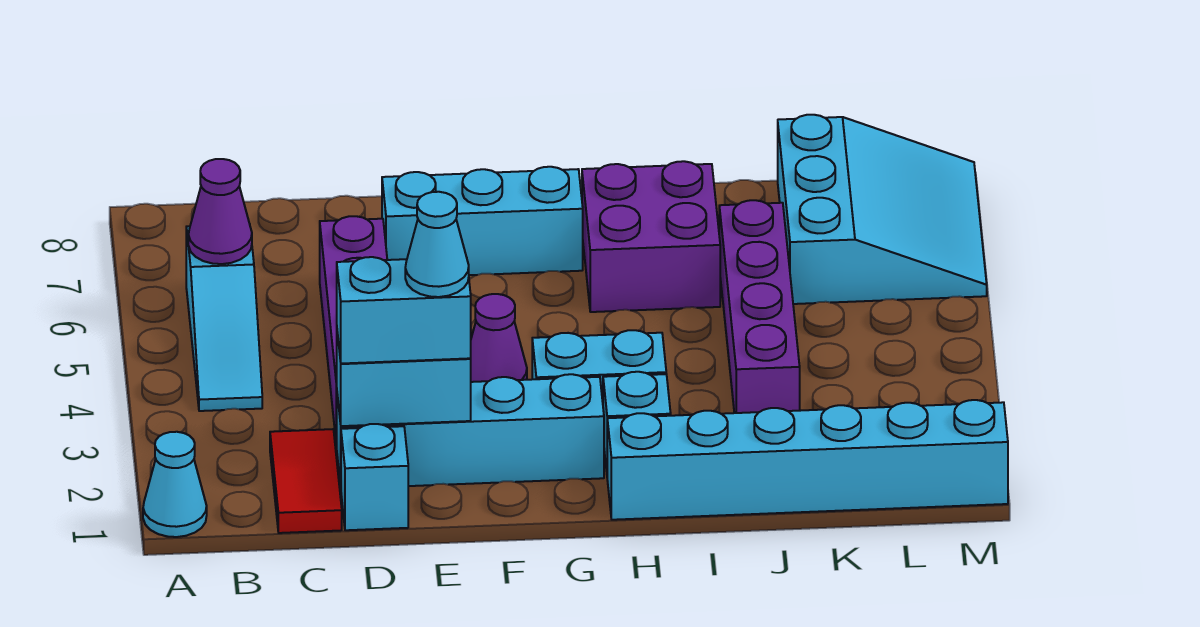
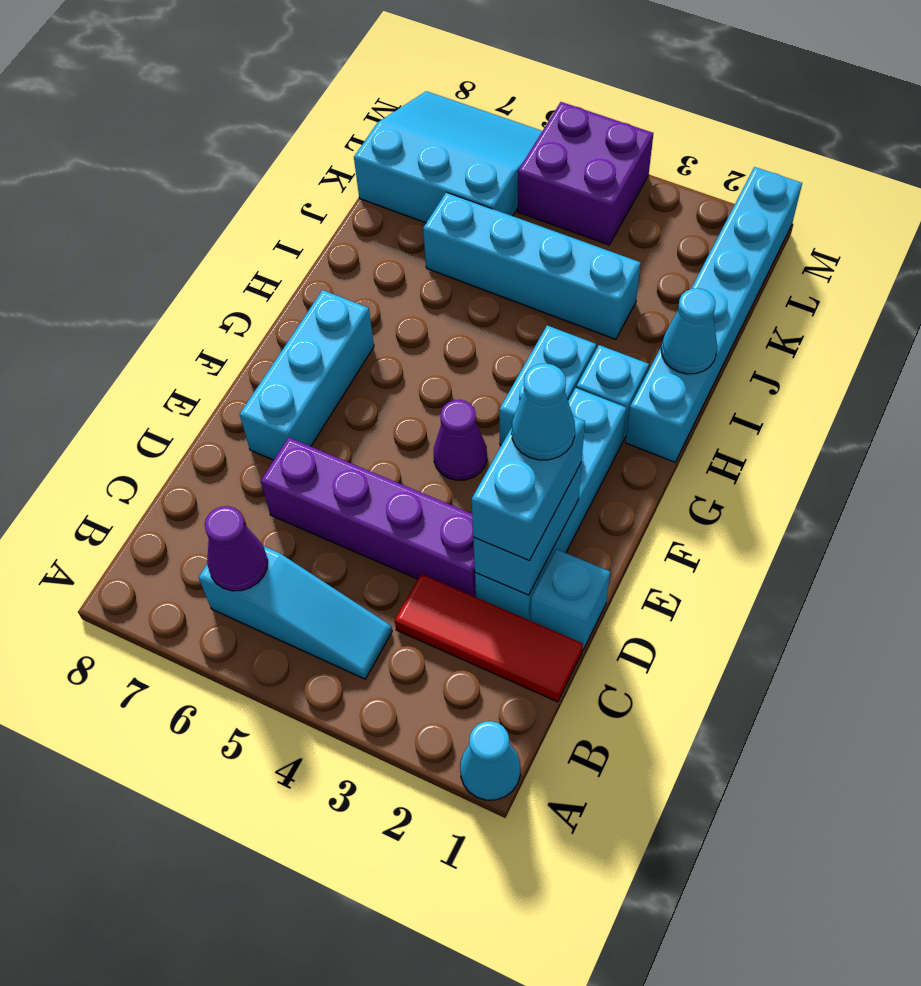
red tile C1:C2 level 1 -> red tile C1:C3 level 1
purple brick H6:I7 level 1 -> purple brick L4:M5 level 1
none -> cyan cone I1 level 2
purple brick J3:J6 level 1 -> cyan brick J3:J6 level 1

